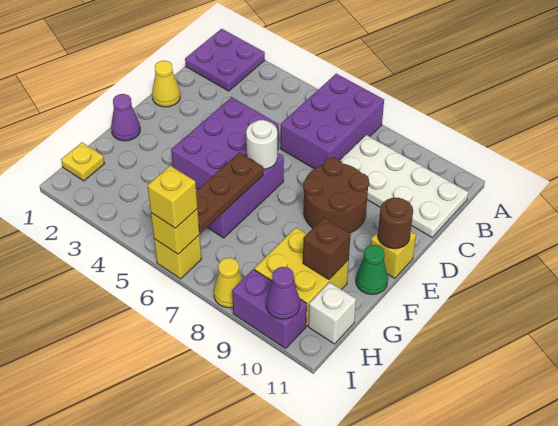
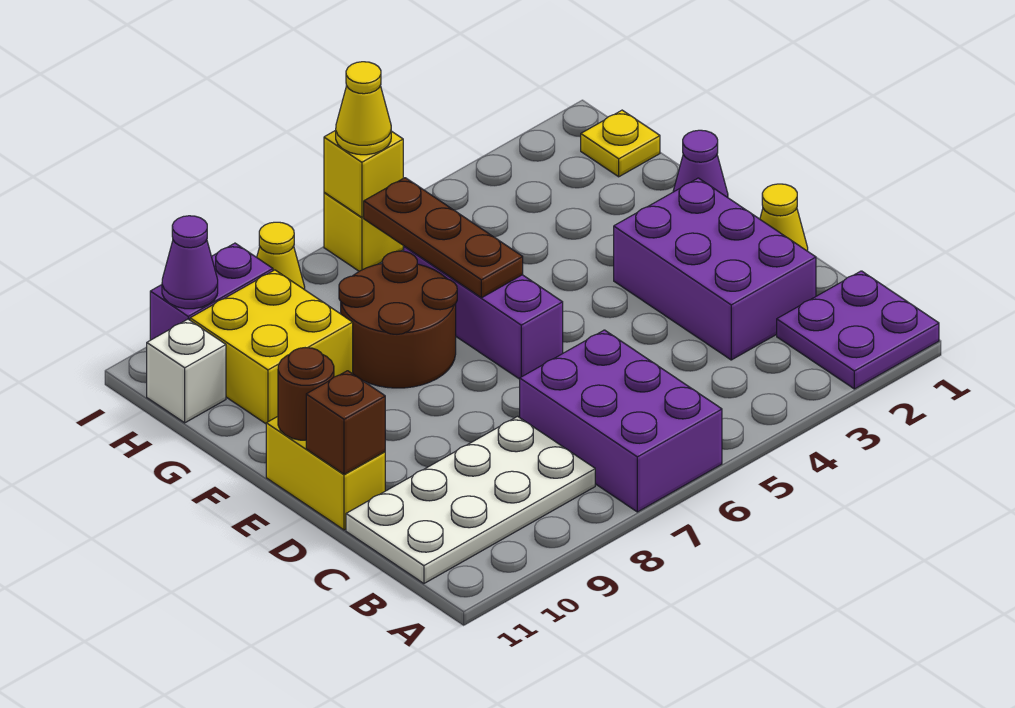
purple brick D4:F5 level 1 -> purple brick C2:E3 level 1
brown round brick D8:E9 level 1 -> brown round brick F7:G8 level 1
white round brick E6 level 2 -> none
yellow brick E11 level 1 -> yellow brick D11:E11 level 1
green cone F11 level 1 -> none
brown brick G10 level 2 -> brown brick D11 level 2
yellow brick I6 level 3 -> yellow cone I6 level 3

